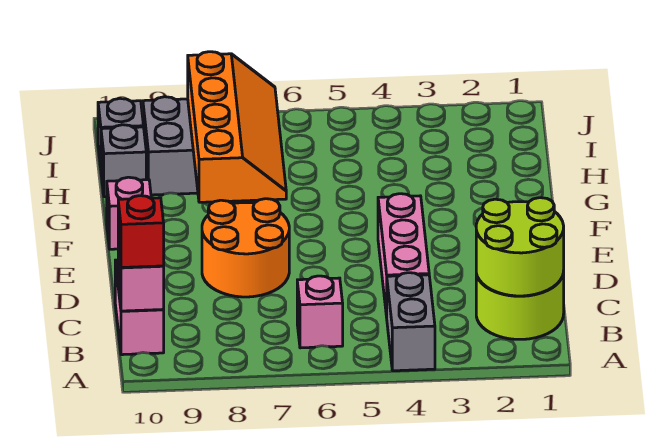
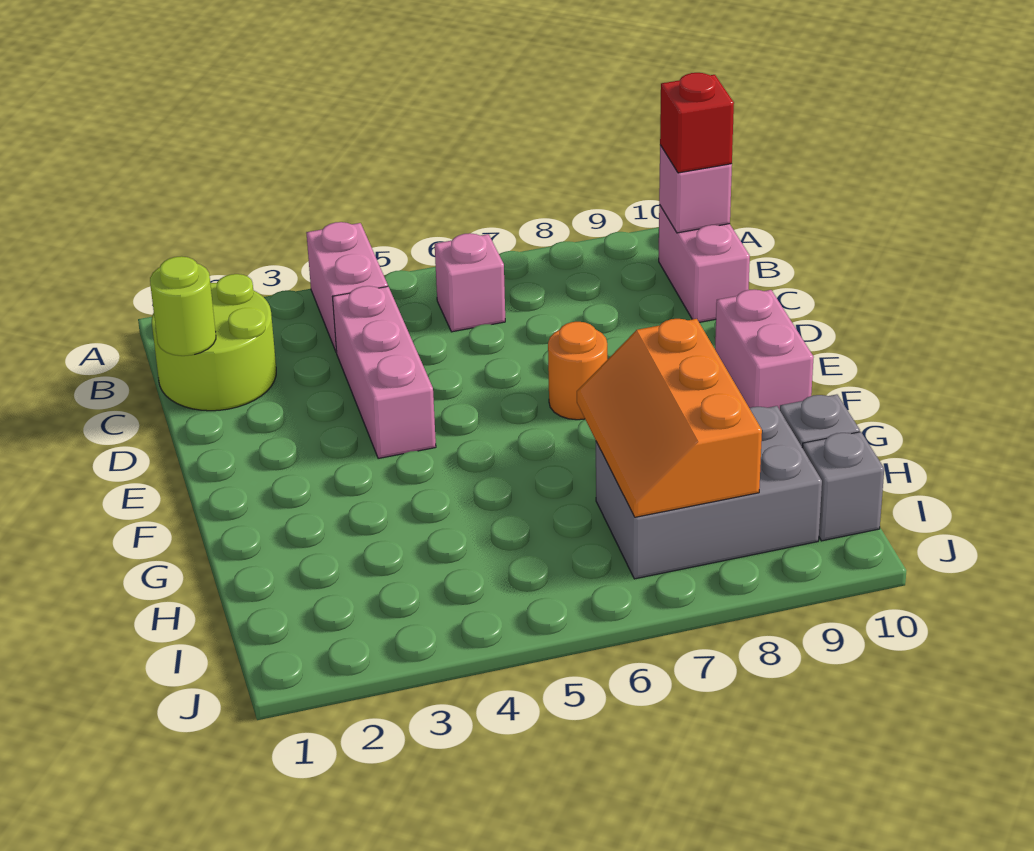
grey brick A4:B4 level 1 -> pink brick A4:B4 level 1
lime round brick B1:C2 level 2 -> lime round brick C1 level 2
orange round brick D7:E8 level 1 -> orange round brick E7 level 1
orange slope F7:I8 level 2 top 8 -> orange slope G7:I8 level 2 top 8
pink brick F10 level 1 -> pink brick E10:F10 level 1

